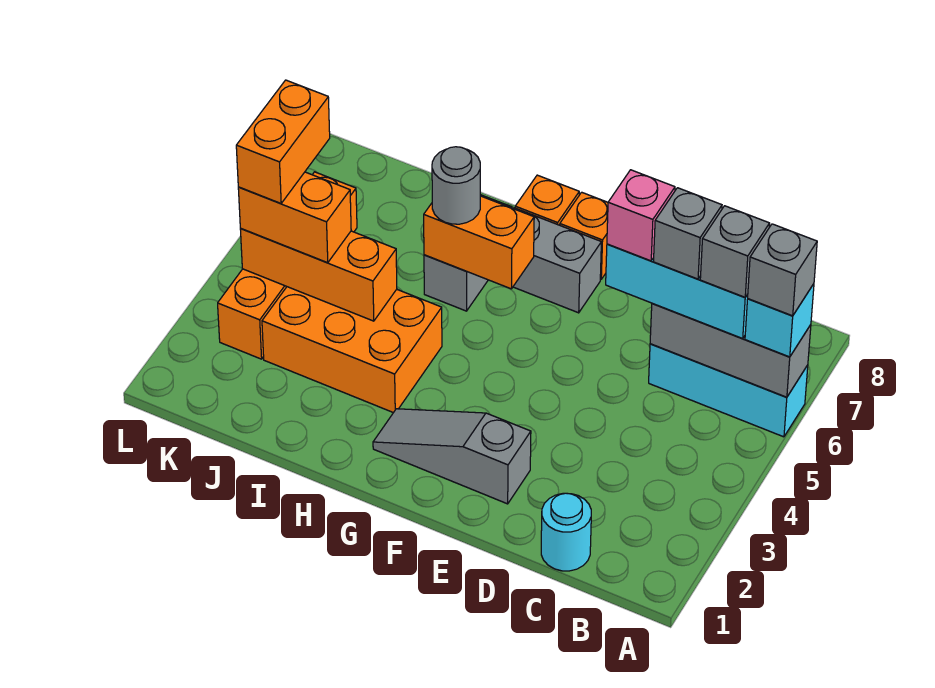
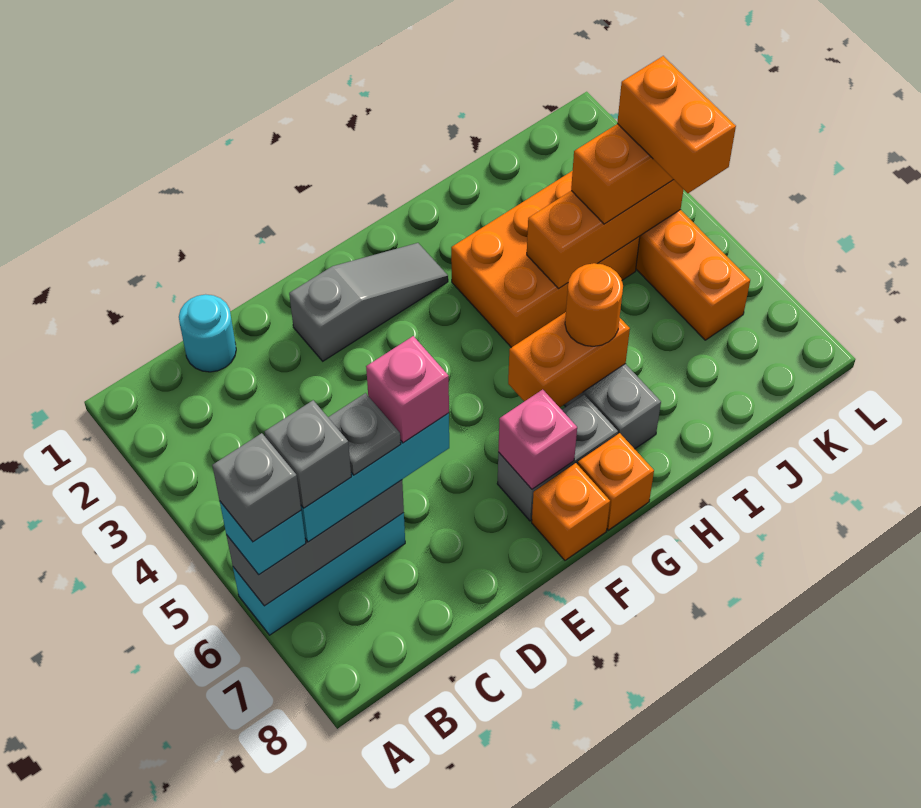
grey brick C6 level 4 -> grey plate C6 level 4
none -> pink brick F7 level 2
grey round brick H6 level 3 -> orange round brick H6 level 3

